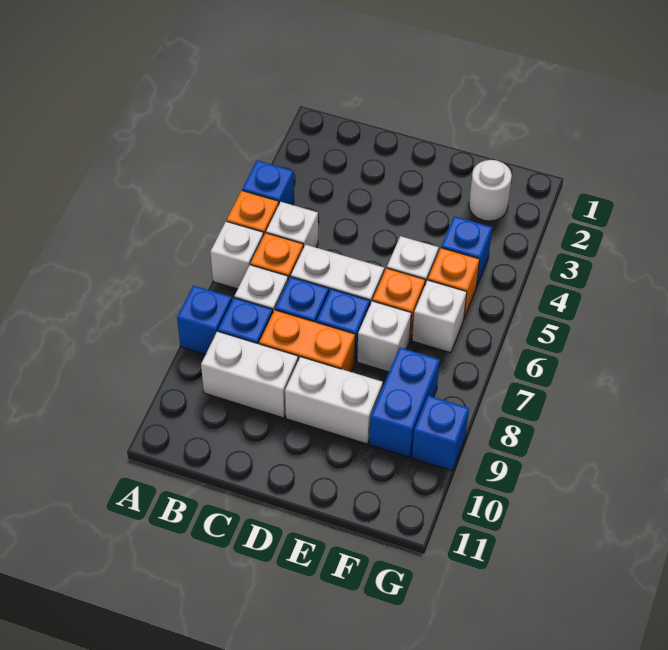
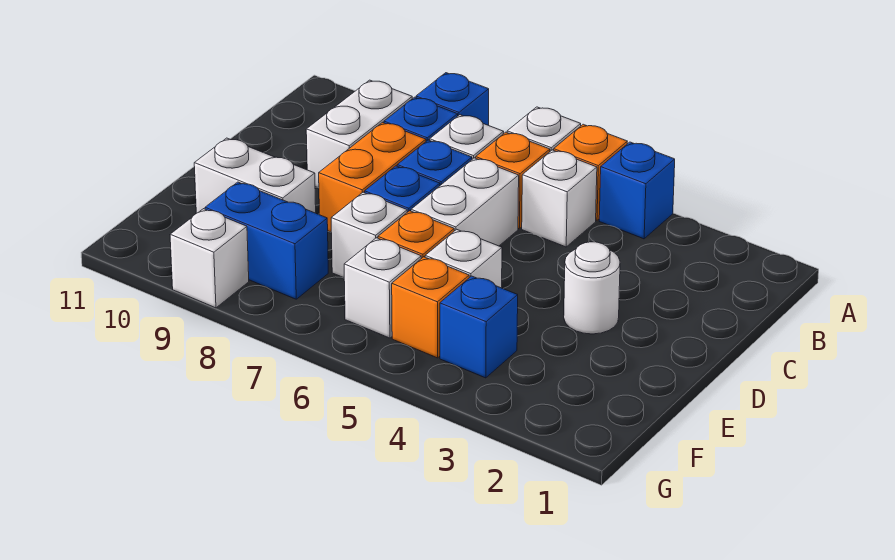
white brick D9:E9 level 1 -> white brick E9:E10 level 1
white round brick F2 level 1 -> white round brick D3 level 1
blue brick G9 level 1 -> white brick G9 level 1

